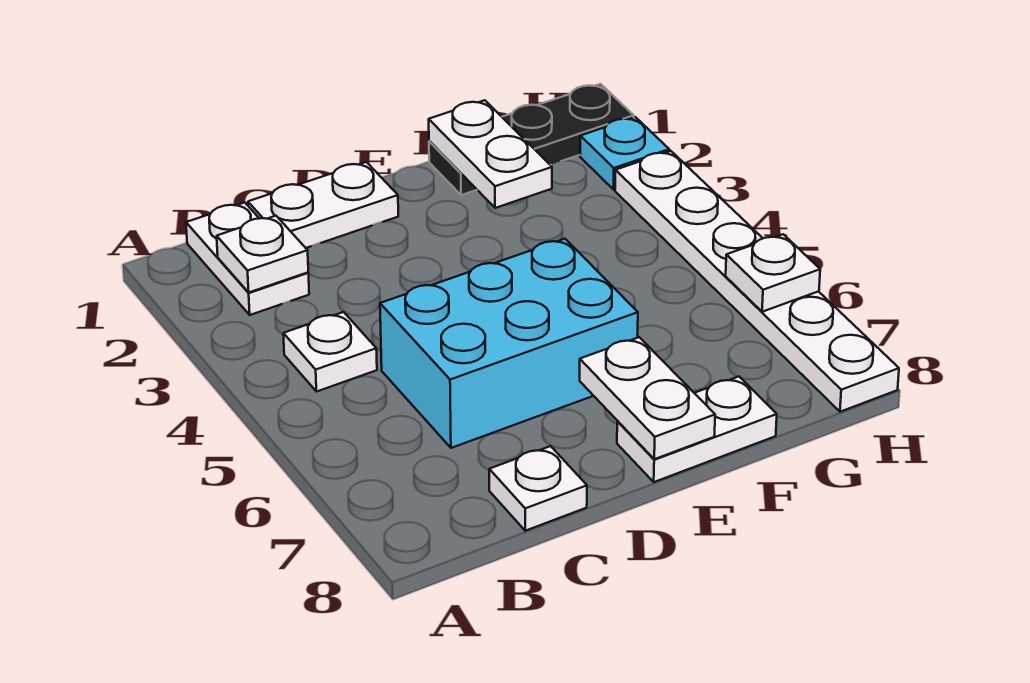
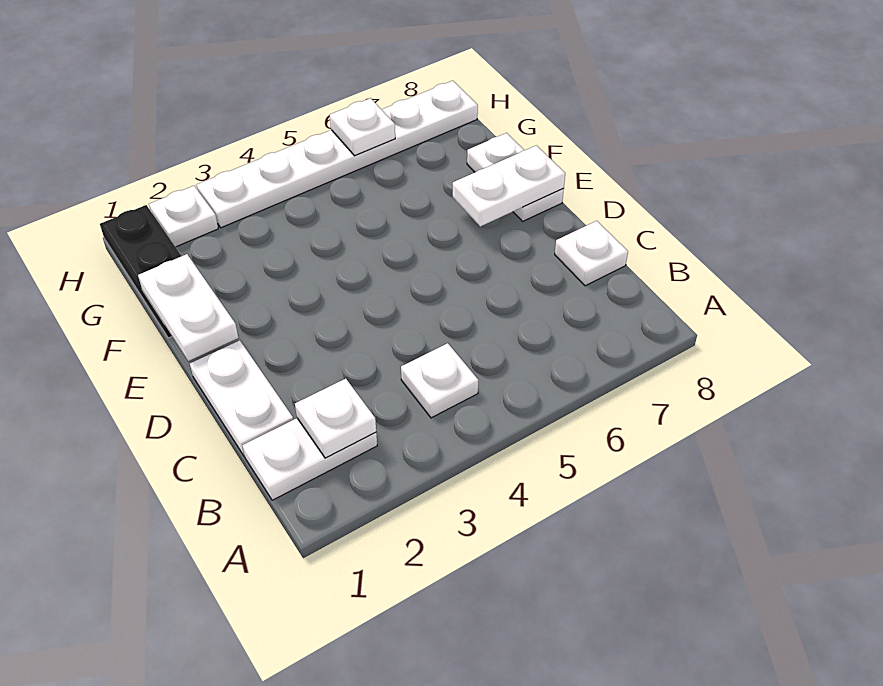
cyan brick C5:E6 level 1 -> none
white plate F1:F2 level 2 -> white plate E1:F1 level 2
cyan plate H2 level 1 -> white plate H2 level 1

